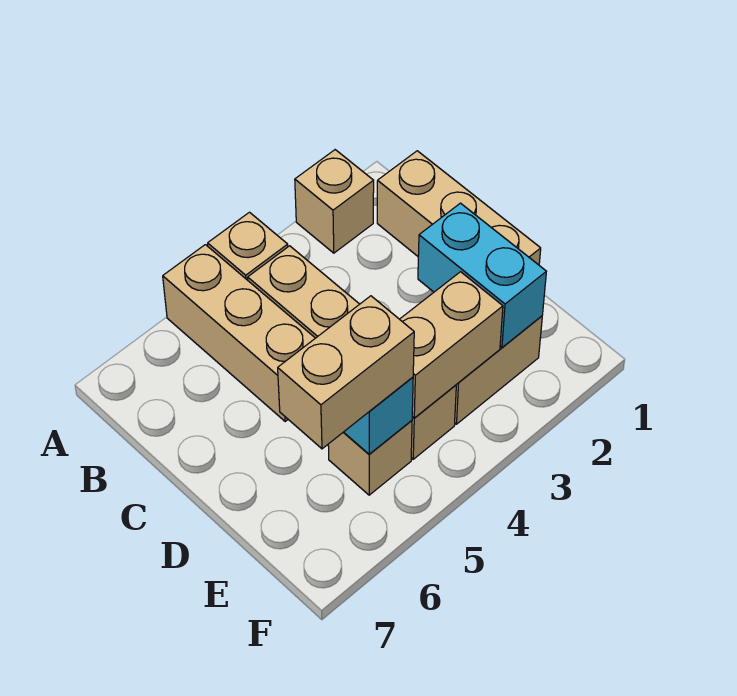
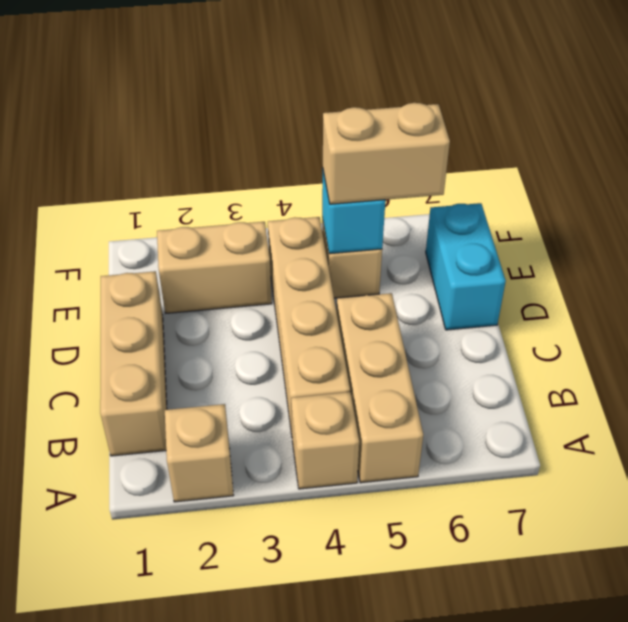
cyan brick D2:E2 level 2 -> cyan brick D7:E7 level 1
tan brick E3:E4 level 2 -> none

